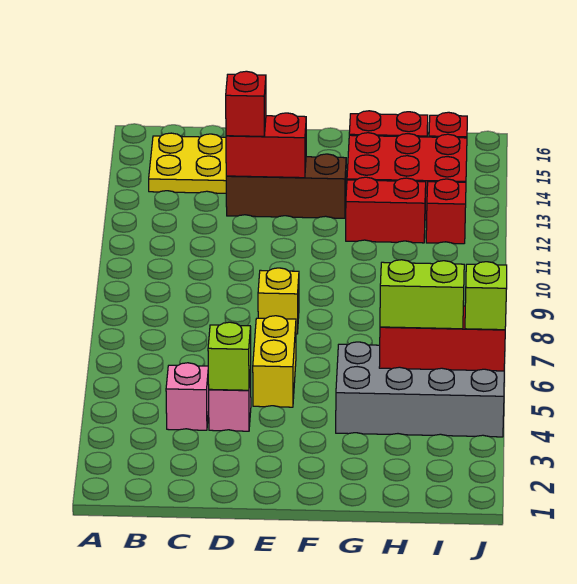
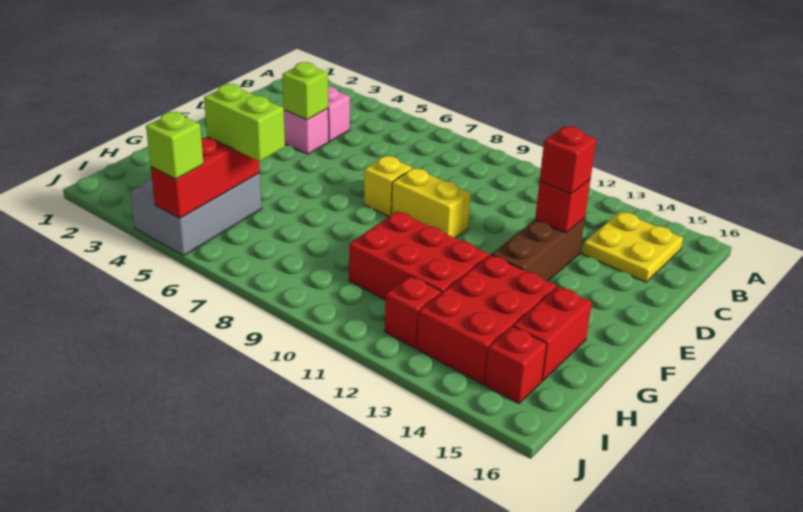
red brick D13:E13 level 2 -> red brick D13 level 2
yellow brick E5:E6 level 1 -> yellow brick E9:E10 level 1
grey brick G4:J5 level 1 -> grey brick H4:J5 level 1
red brick G12:H12 level 1 -> red brick G10:H12 level 1
lime brick H5:I5 level 3 -> lime brick H5:H6 level 3

